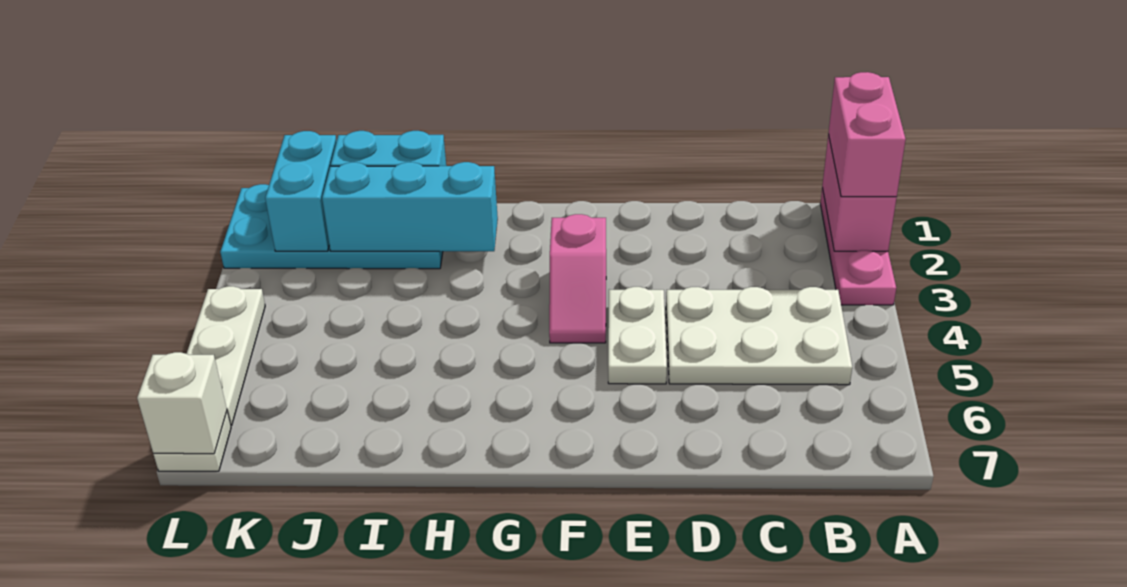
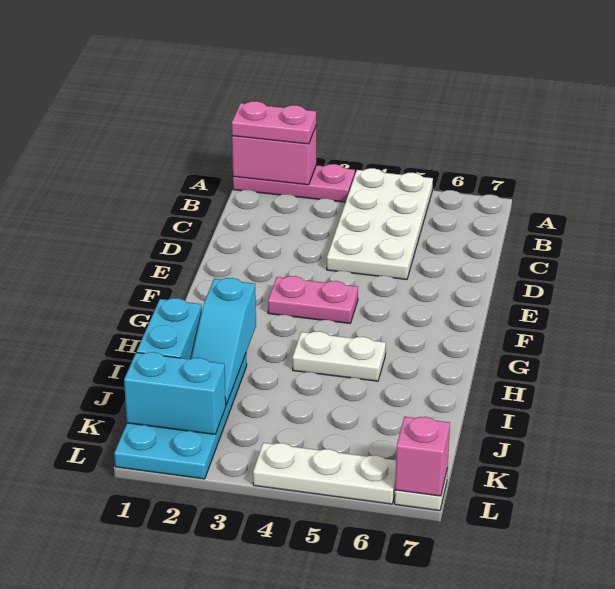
pink brick A1:A2 level 3 -> pink plate A1:A2 level 3
white plate B4:D5 level 1 -> white plate A4:D5 level 1
white plate E4:E5 level 1 -> white plate H4:H5 level 1
pink slope F3:F4 level 1 top 3 -> pink plate F3:F4 level 1
cyan brick H2:J2 level 2 -> cyan slope H2:J2 level 2 top H
white brick L7 level 2 -> pink brick L7 level 2

